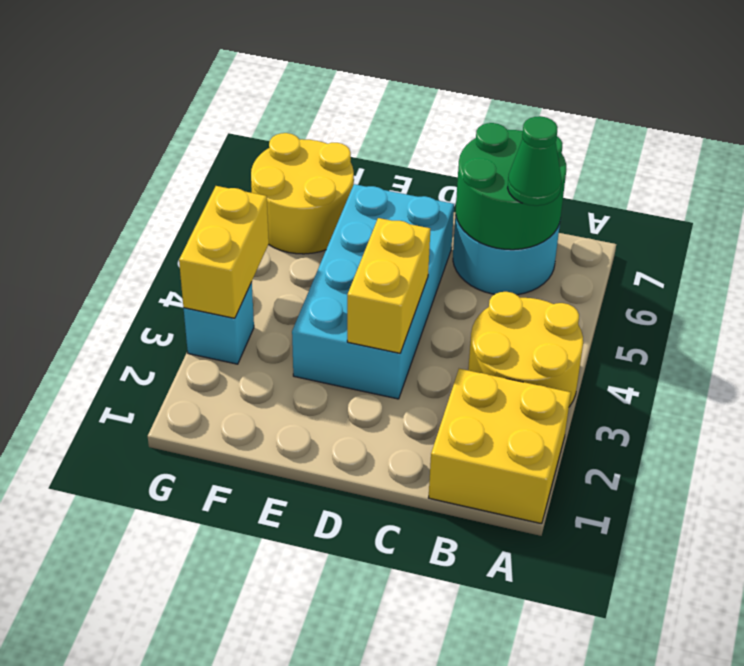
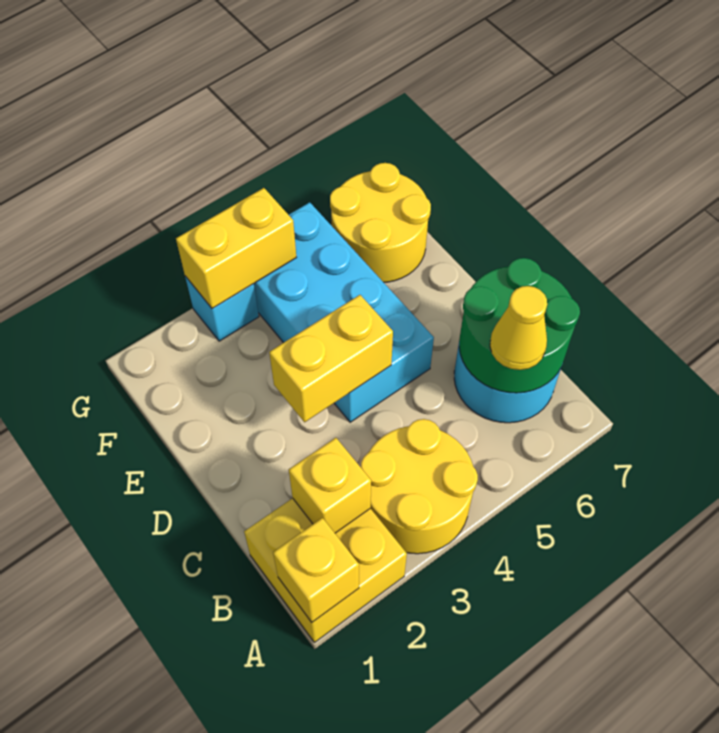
none -> yellow brick A1 level 2
none -> yellow brick B2 level 2
green cone B6 level 3 -> yellow cone B6 level 3
cyan brick D3:E6 level 1 -> cyan brick D4:G5 level 1

